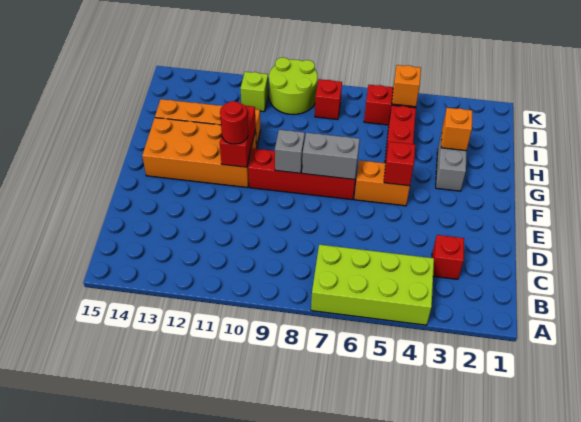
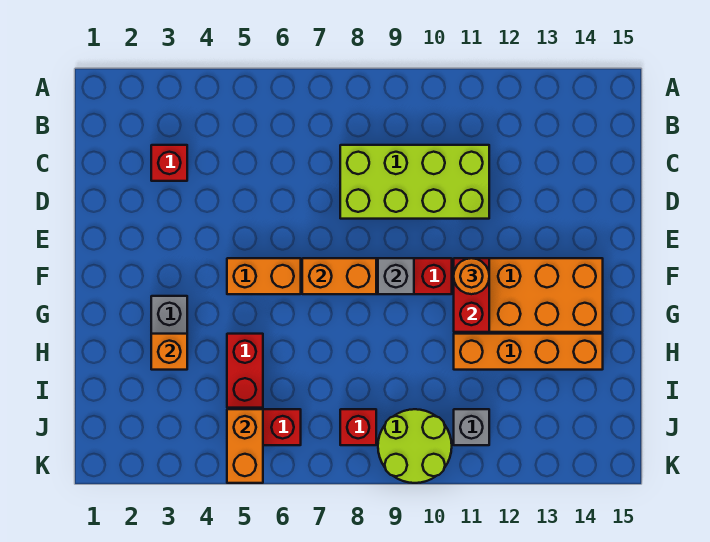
lime brick A4:B7 level 1 -> lime brick C8:D11 level 1
red brick F5 level 2 -> none
grey brick F7:F8 level 2 -> orange brick F7:F8 level 2
red round brick F11 level 3 -> orange round brick F11 level 3
orange brick J5 level 2 -> orange brick J5:K5 level 2
lime brick J11 level 1 -> grey brick J11 level 1

